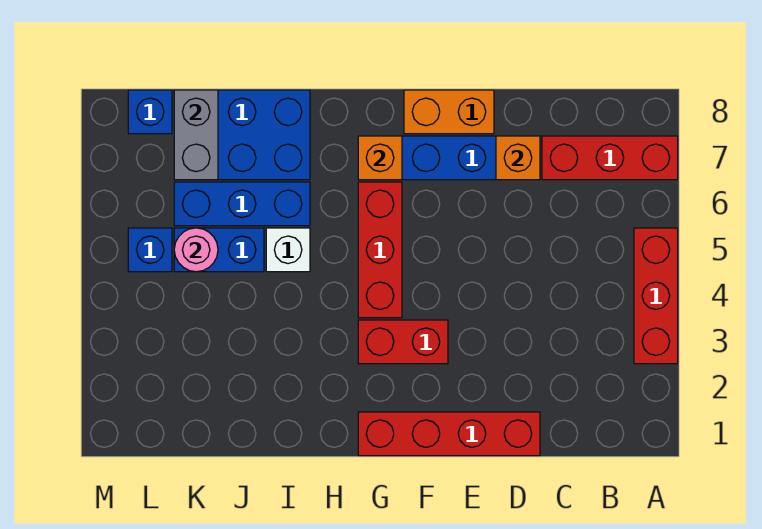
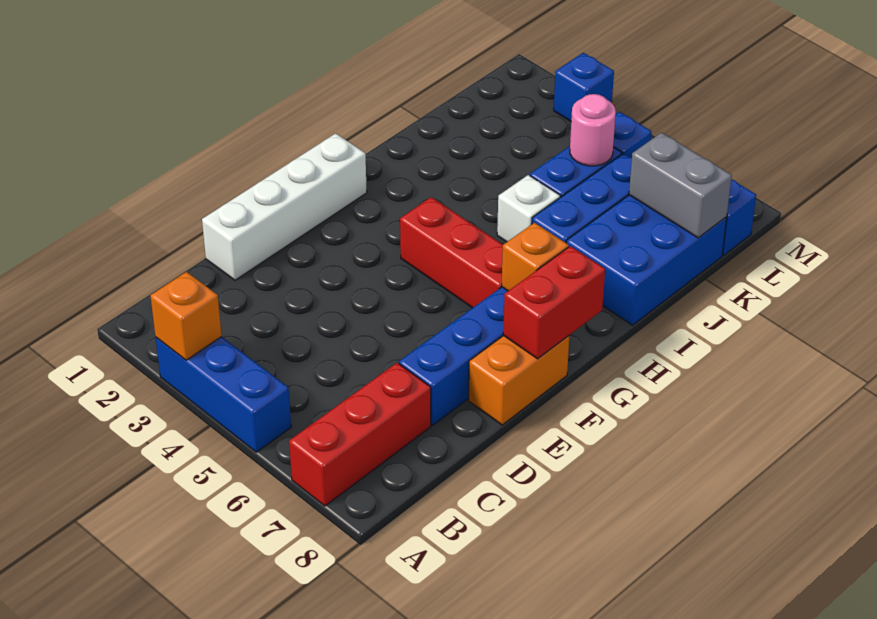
red brick A3:A5 level 1 -> blue brick A3:A5 level 1
red brick D1:G1 level 1 -> white brick D1:G1 level 1
orange brick D7 level 2 -> orange brick A3 level 2
red brick F3:G3 level 1 -> red brick F8:G8 level 2
none -> blue brick M3 level 1

